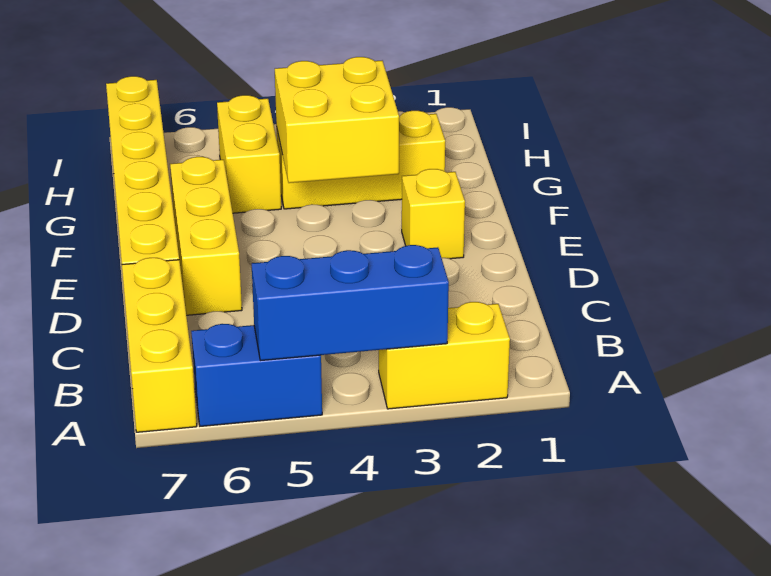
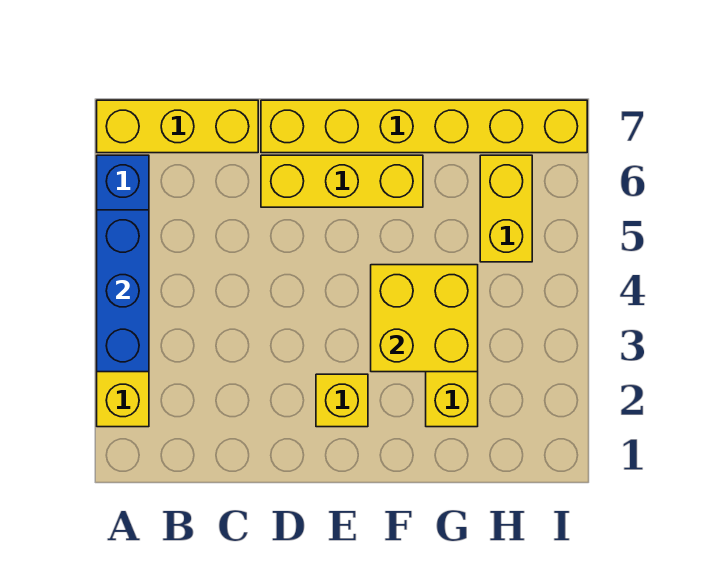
yellow brick G5:H5 level 1 -> yellow brick H5:H6 level 1

